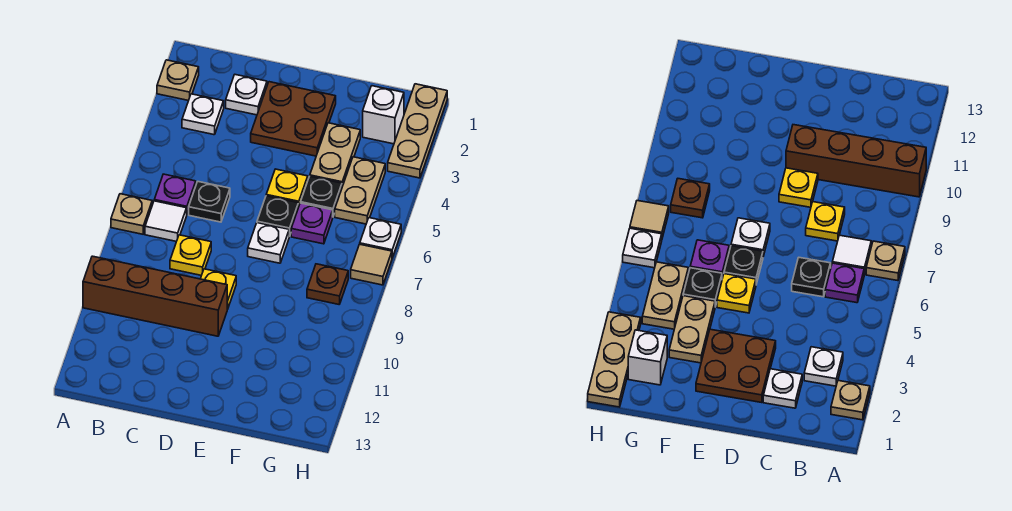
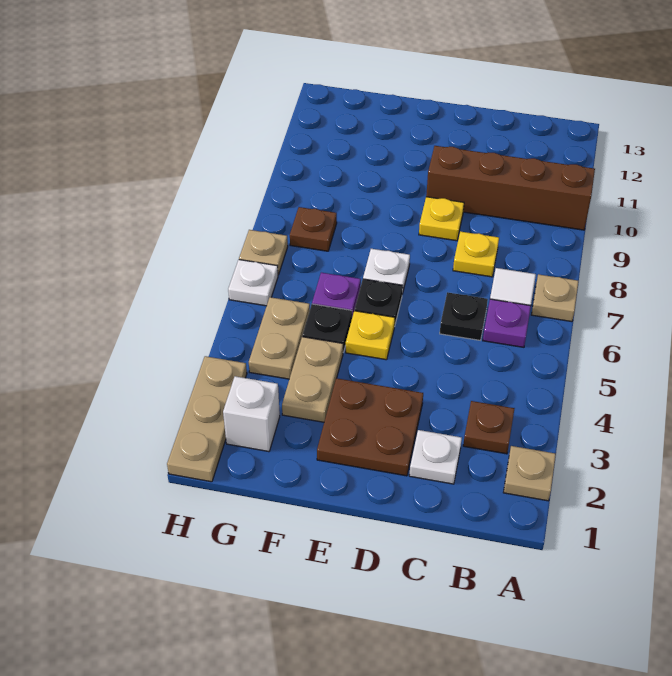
white plate B3 level 1 -> brown plate B3 level 1
tan tile H7 level 1 -> tan plate H7 level 1

